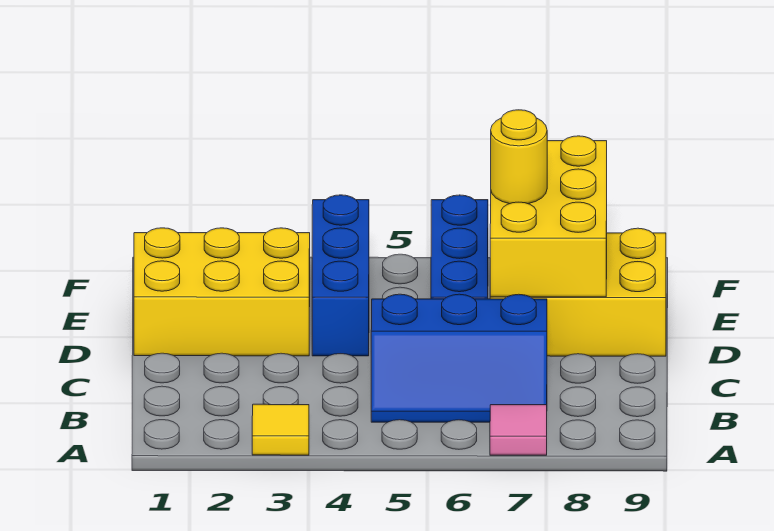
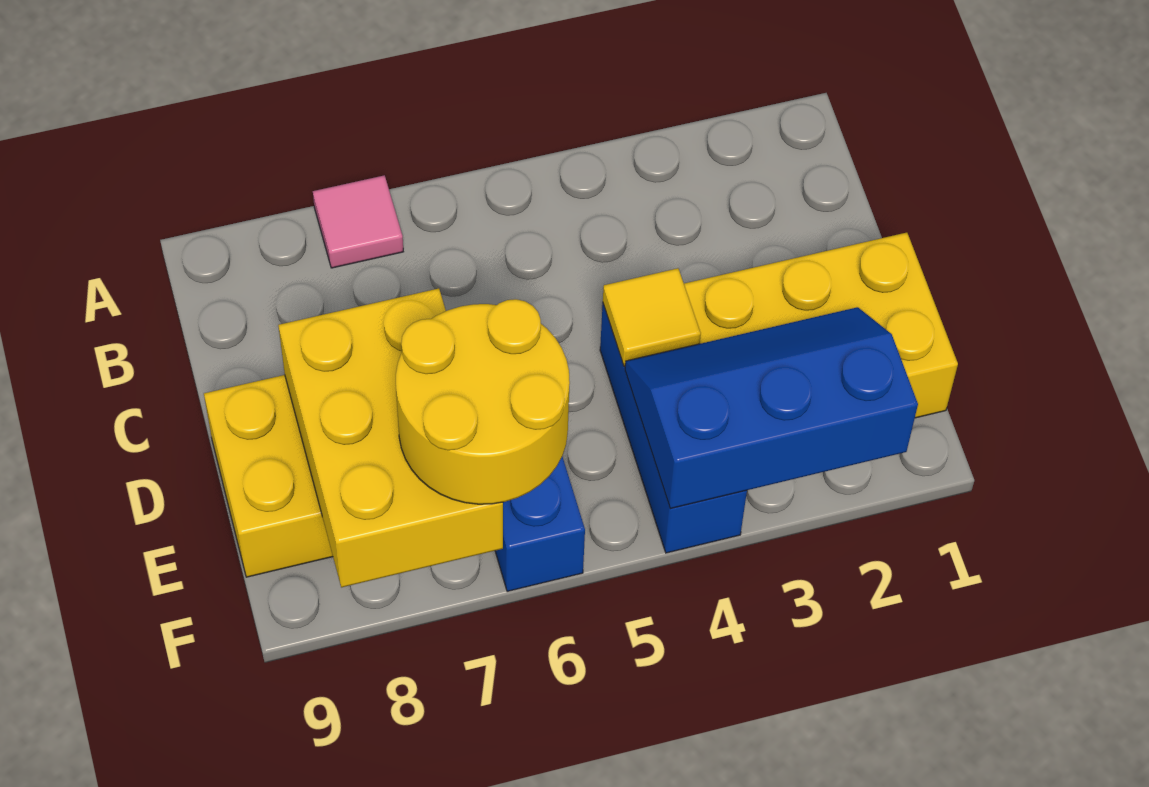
yellow tile A3 level 1 -> yellow tile D4 level 2
blue slope B5:C7 level 1 top C -> blue slope E2:F4 level 2 top F
yellow round brick E7 level 3 -> yellow round brick E6:F7 level 3

